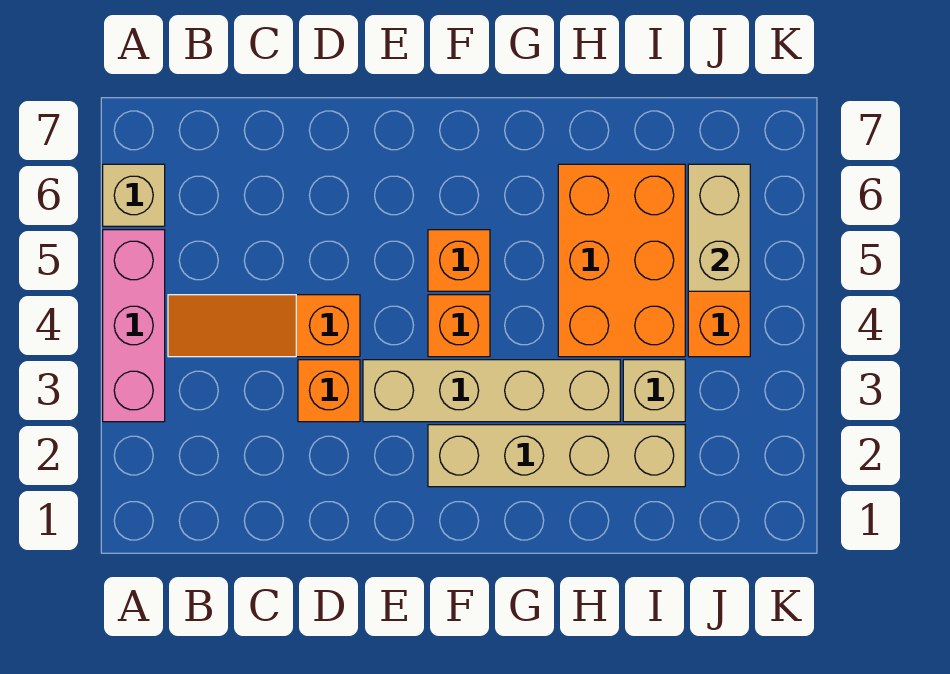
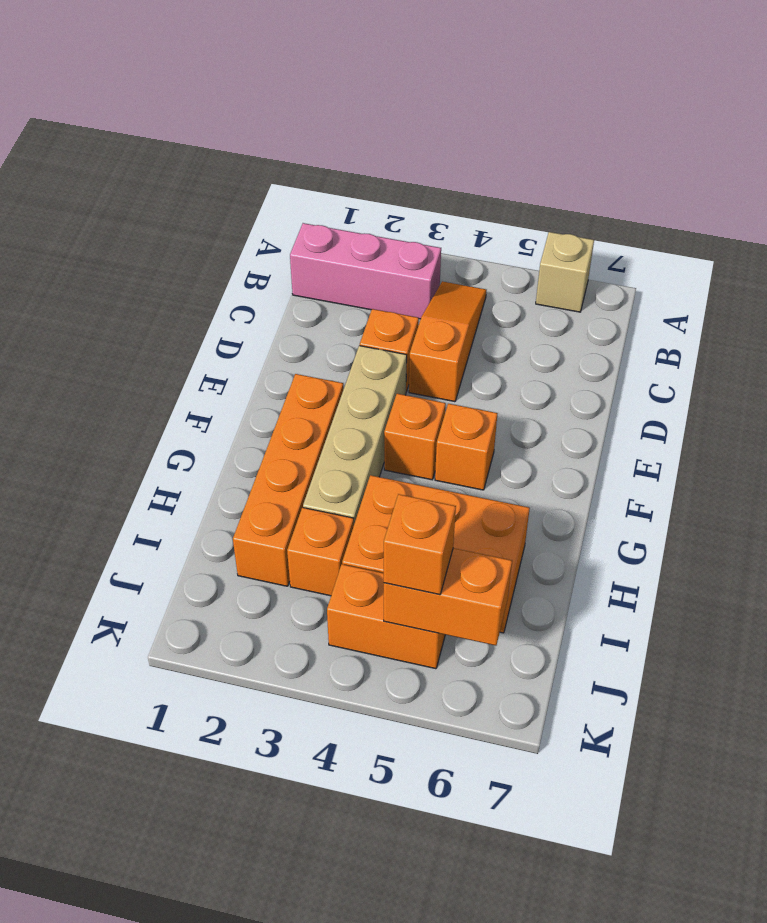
pink brick A3:A5 level 1 -> pink brick B1:B3 level 1
tan brick F2:I2 level 1 -> orange brick F2:I2 level 1
tan brick I3 level 1 -> orange brick I3 level 1
tan brick J5:J6 level 2 -> orange brick J5:J6 level 2
none -> orange brick J5 level 3

